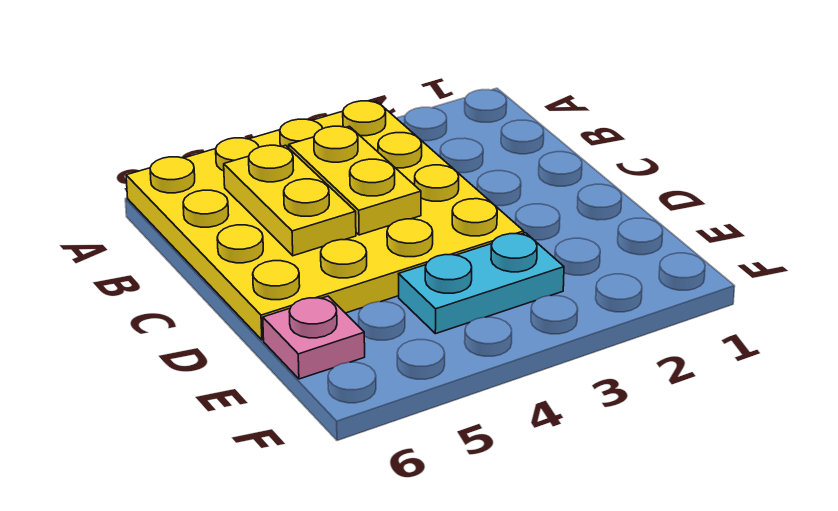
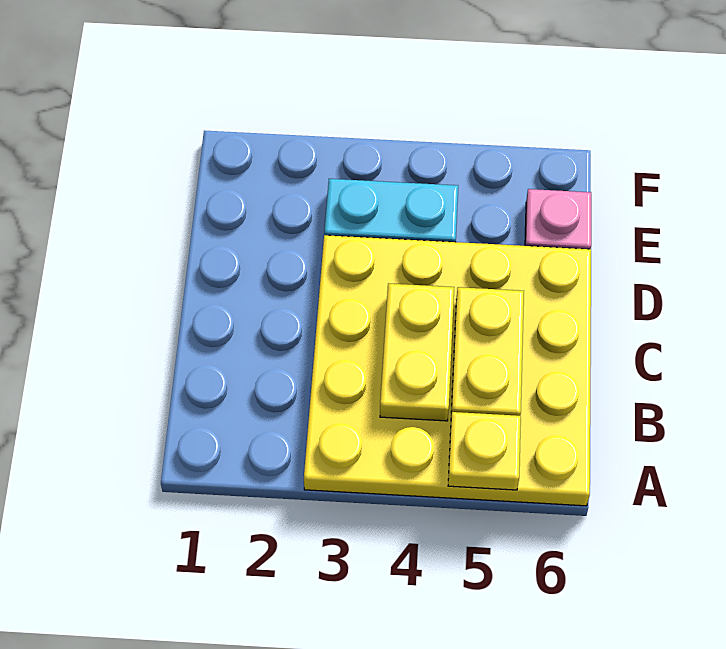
none -> yellow plate A5 level 2

